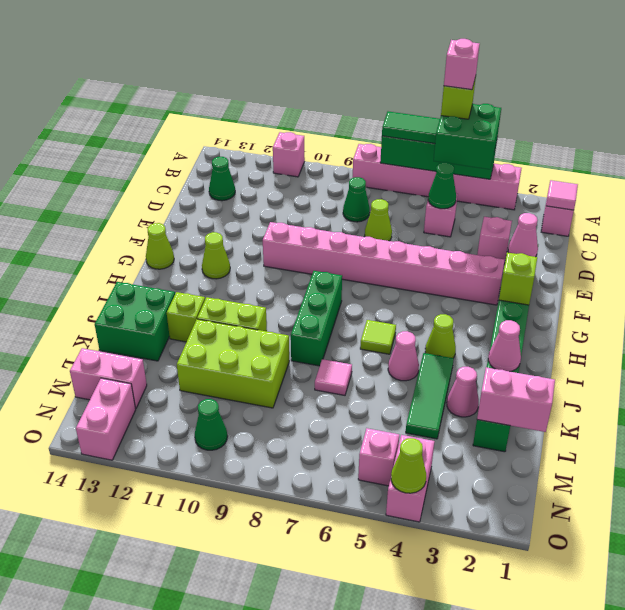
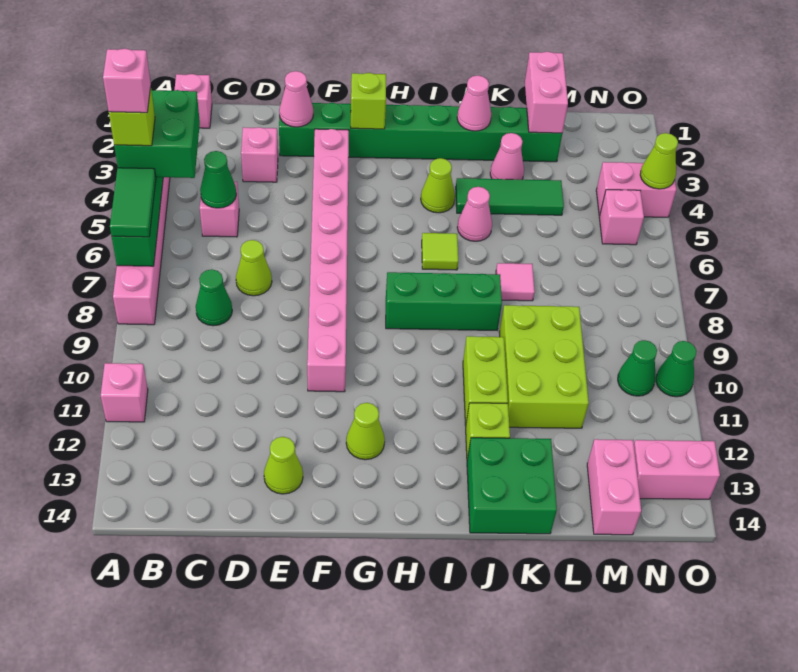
pink tile B1 level 2 -> none
green cone C13 level 1 -> green cone O10 level 1
lime cone G14 level 1 -> lime cone E13 level 1

